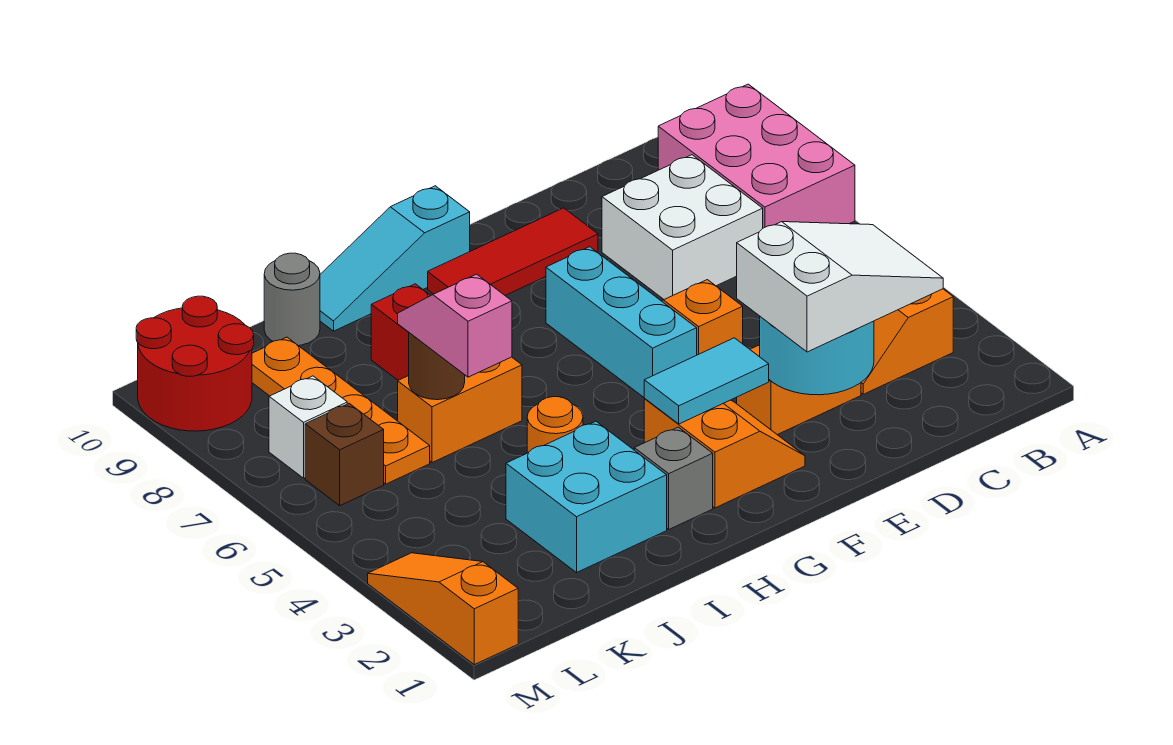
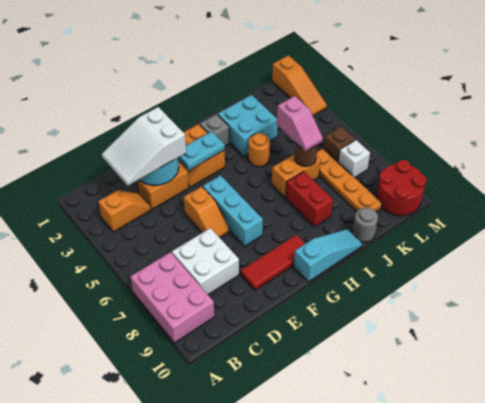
cyan tile F3:G3 level 2 -> cyan plate F3:G3 level 2

